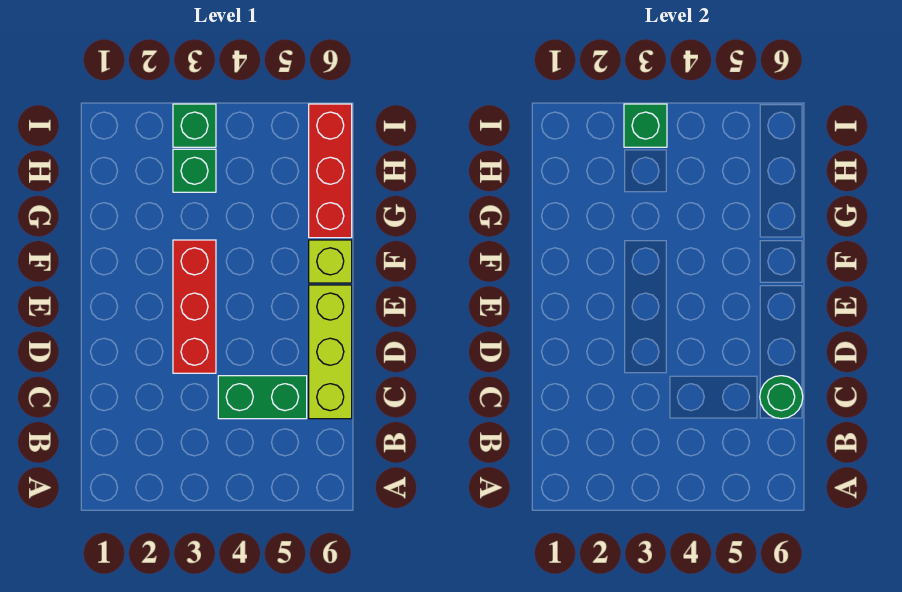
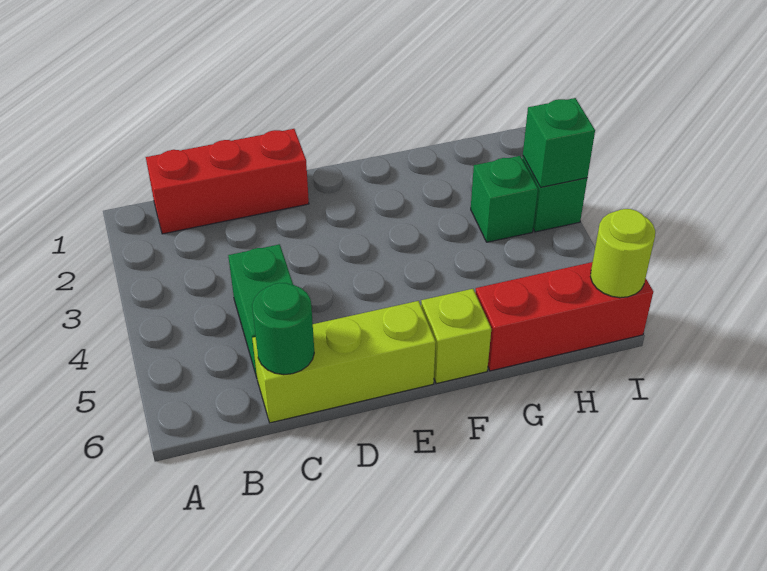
red brick D3:F3 level 1 -> red brick B1:D1 level 1
none -> lime round brick I6 level 2

